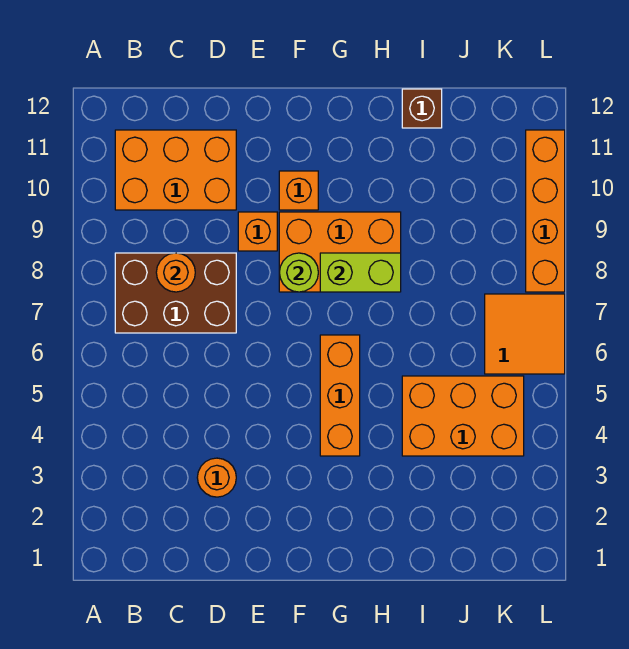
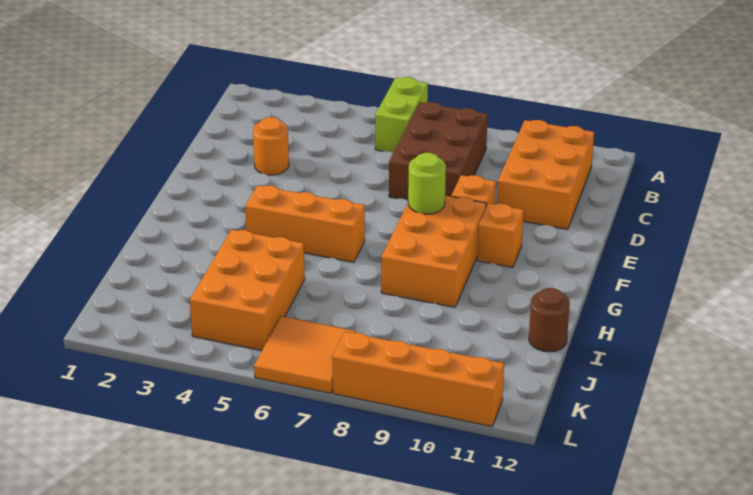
orange round brick C8 level 2 -> none
lime brick G8:H8 level 2 -> lime brick A6:B6 level 1
brown brick I12 level 1 -> brown round brick I12 level 1

